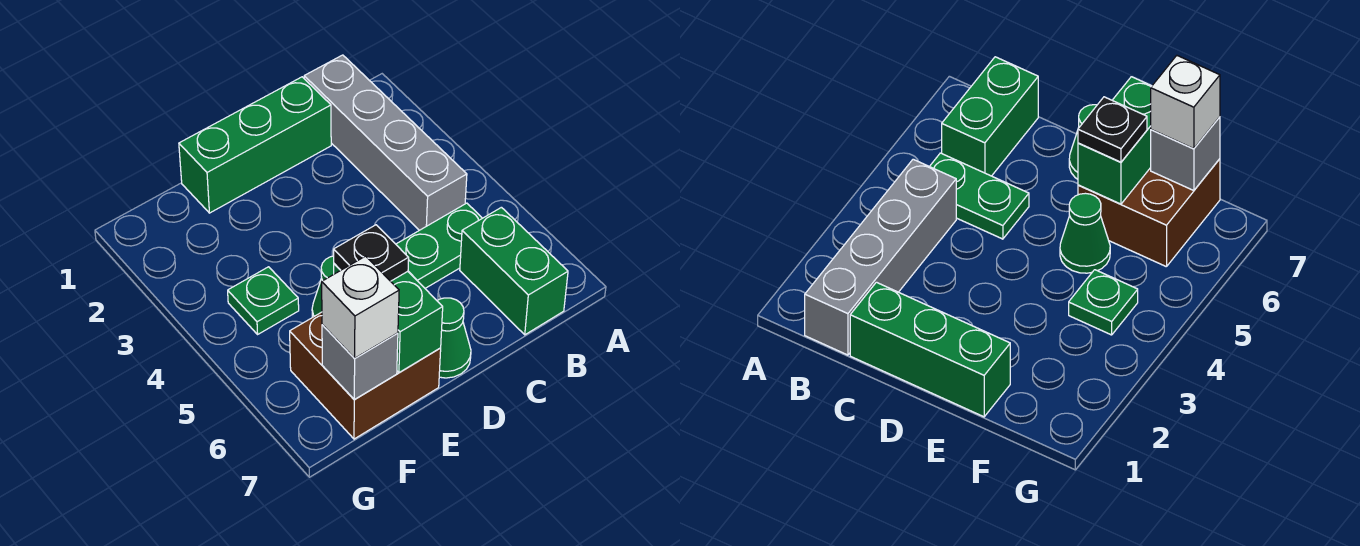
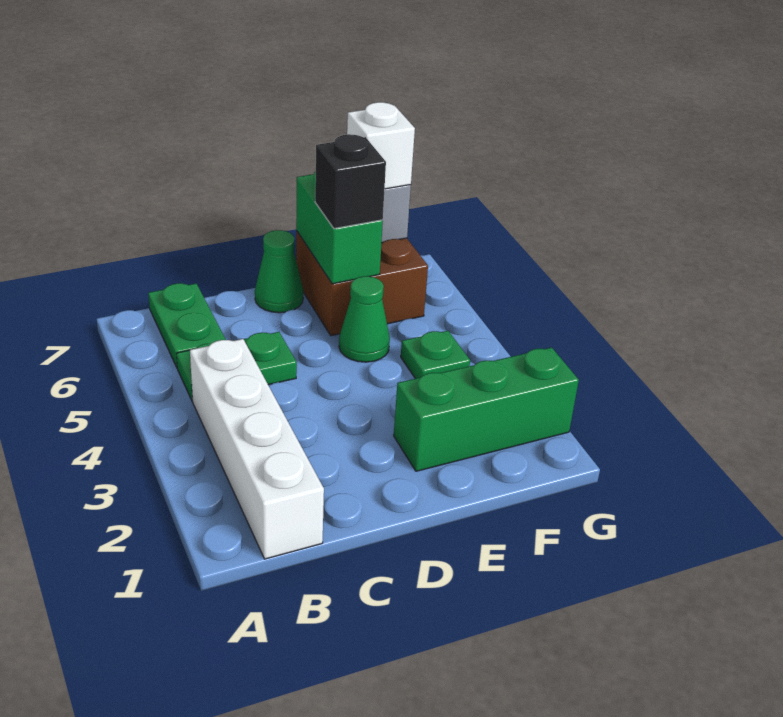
grey brick B1:B4 level 1 -> white brick B1:B4 level 1
green brick B6:B7 level 1 -> green plate B6:B7 level 1
green brick C1:E1 level 1 -> green brick E2:G2 level 1
black plate E6 level 3 -> black brick E6 level 3

